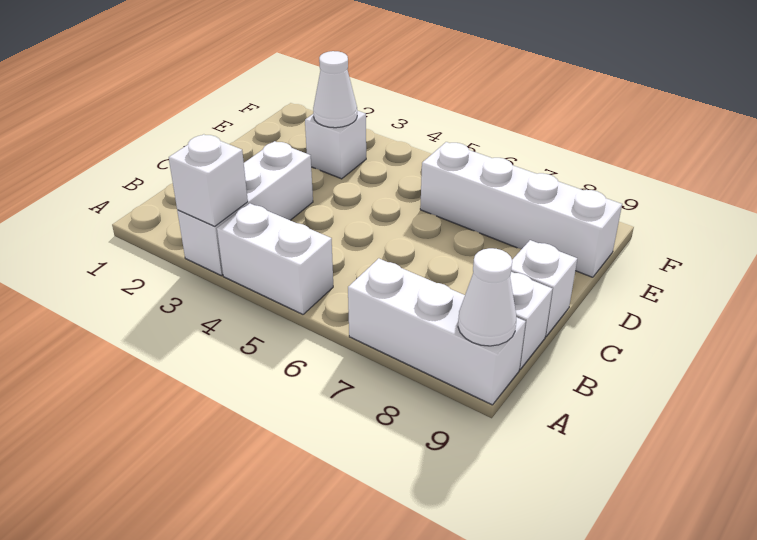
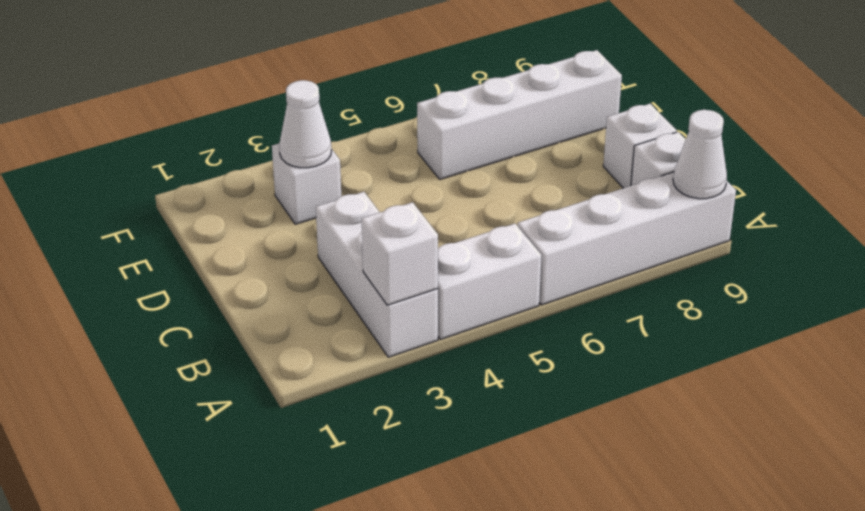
white brick A7:A9 level 1 -> white brick A6:A9 level 1

